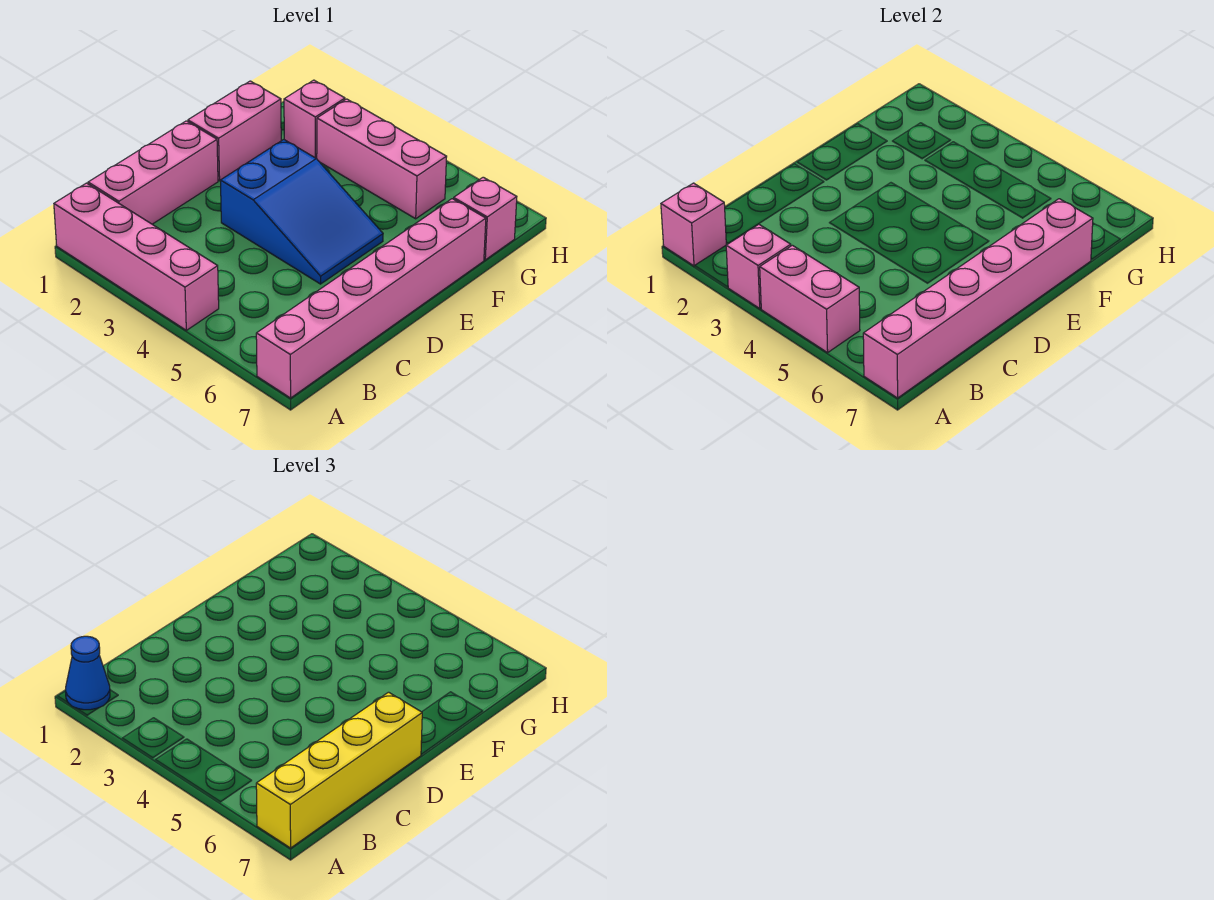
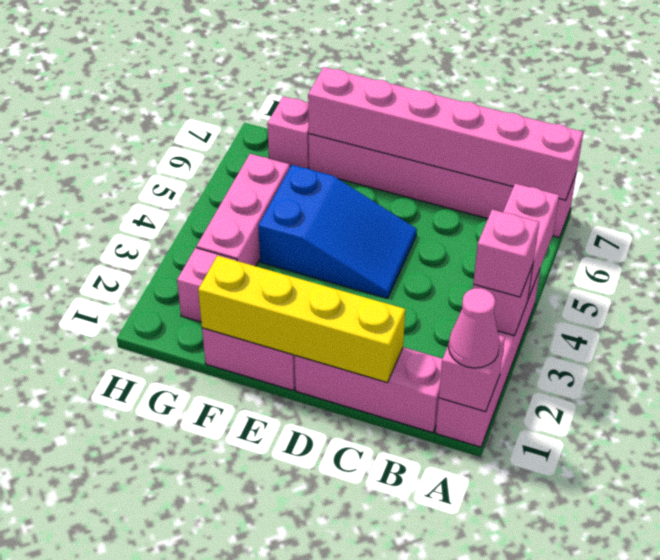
blue cone A1 level 3 -> pink cone A1 level 3
none -> pink brick A3 level 3
yellow brick A7:D7 level 3 -> yellow brick C1:F1 level 2
blue slope D3:E5 level 1 top 3 -> blue slope D4:F5 level 1 top F

